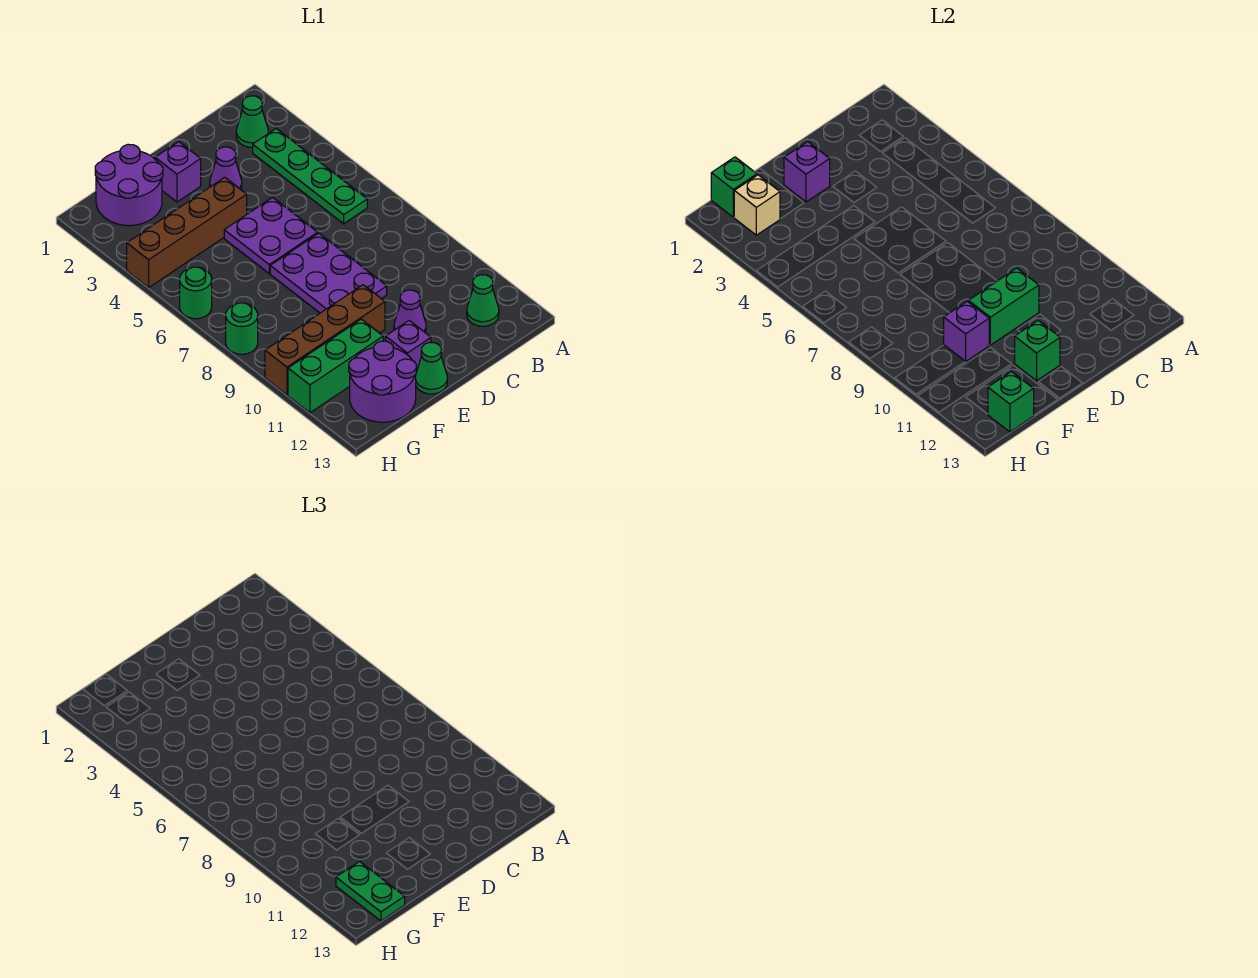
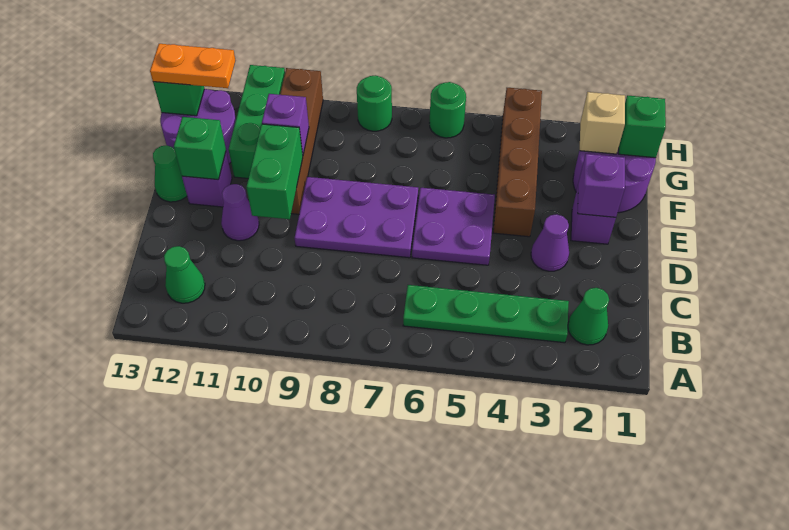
green plate G12:G13 level 3 -> orange plate G12:G13 level 3

